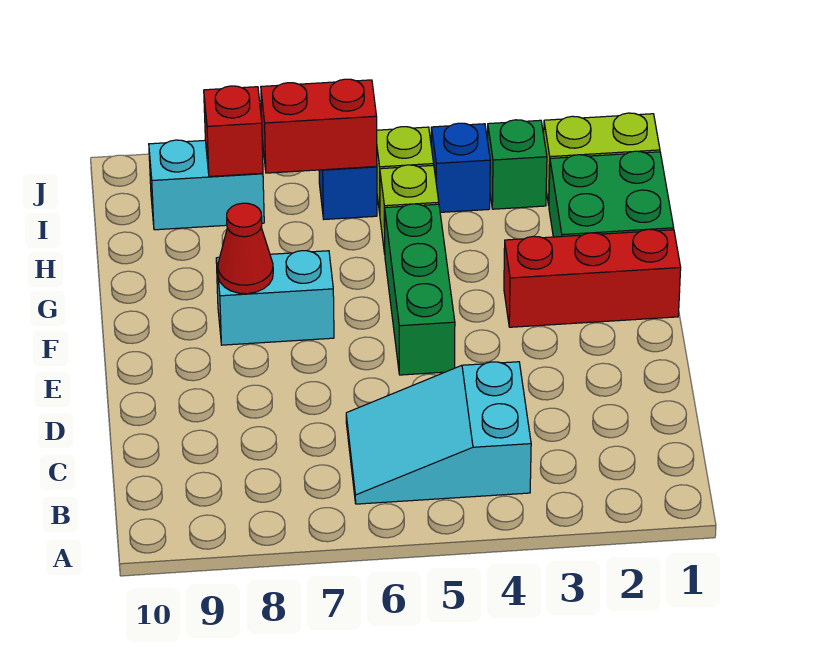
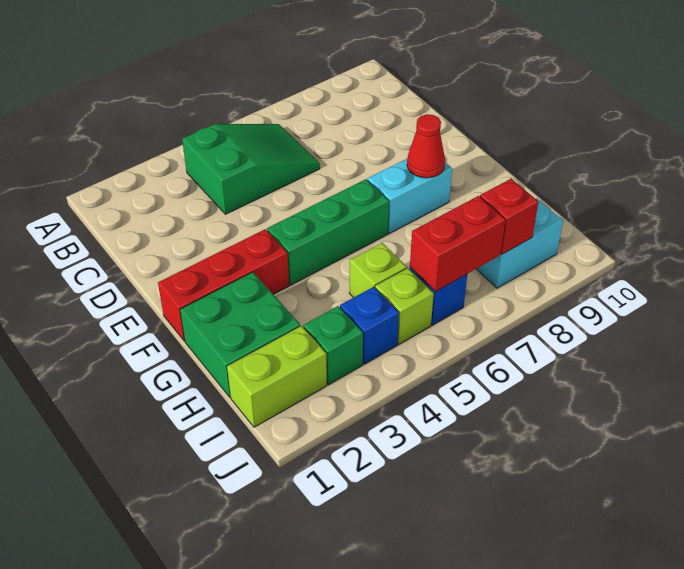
cyan slope B4:C6 level 1 top 4 -> green slope B4:C6 level 1 top 4
green brick E5:G5 level 1 -> green brick F4:F6 level 1

